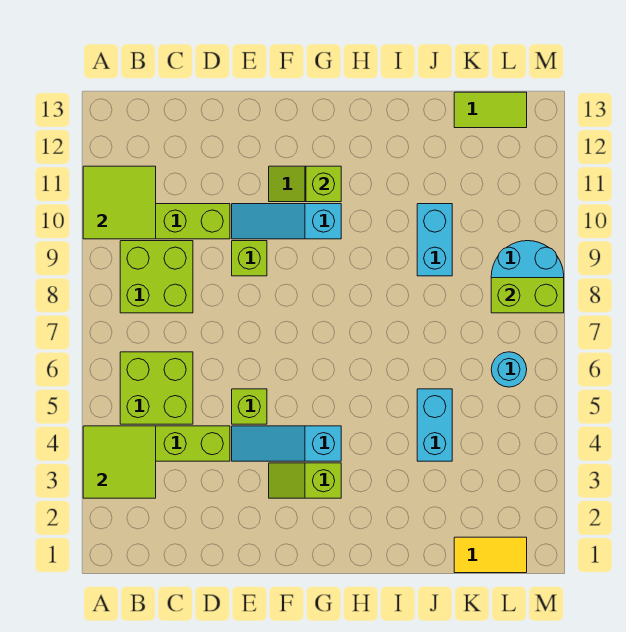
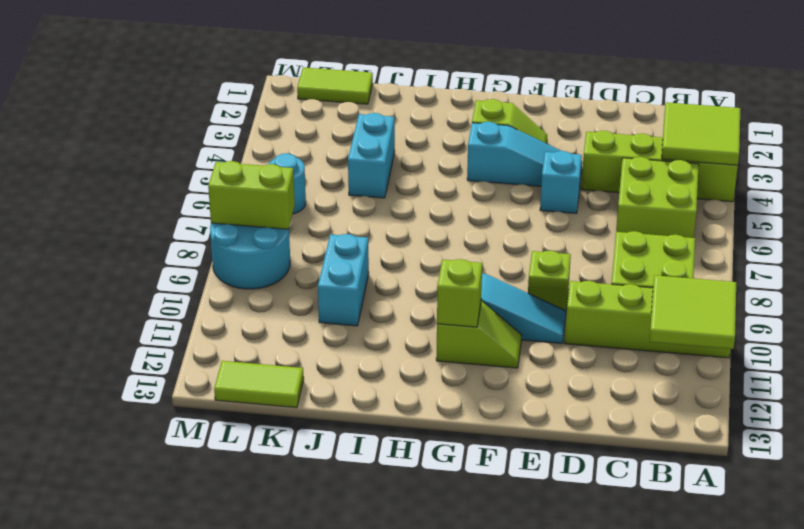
lime brick E5 level 1 -> cyan brick E5 level 1
yellow tile K1:L1 level 1 -> lime tile K1:L1 level 1

